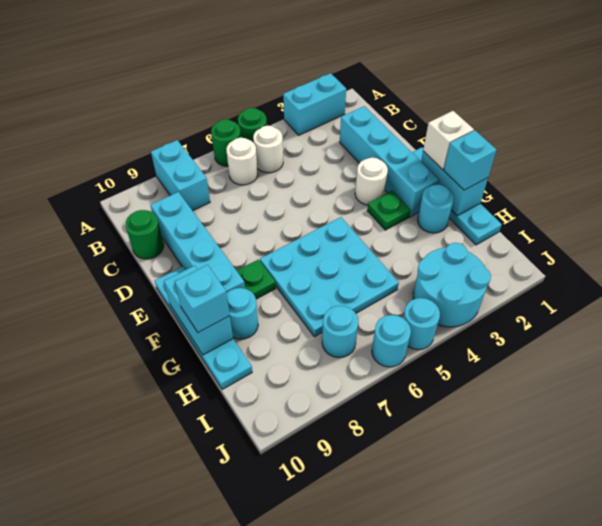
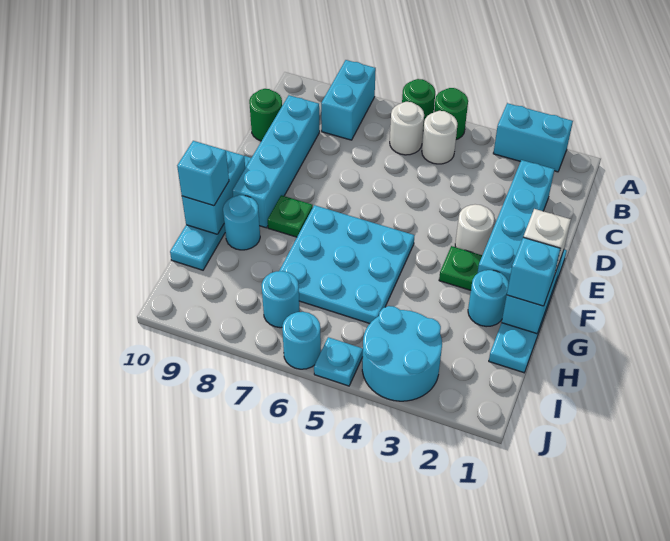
cyan round brick J5 level 1 -> cyan plate J5 level 1

